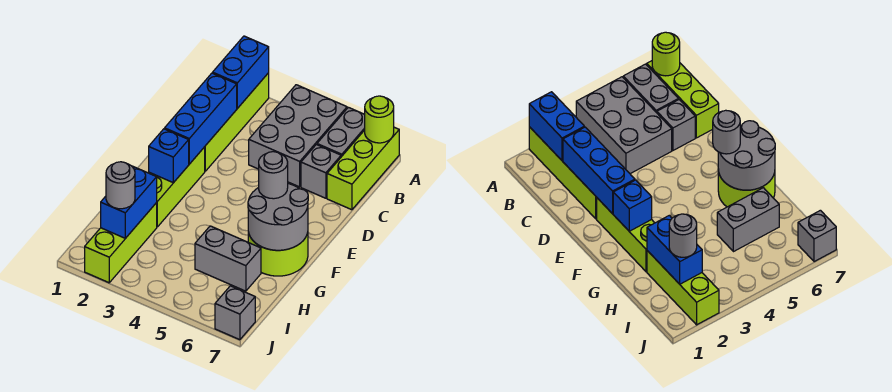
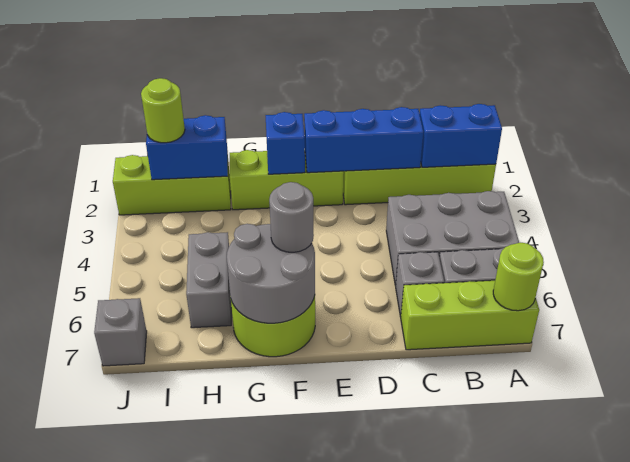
grey round brick I2 level 3 -> lime round brick I2 level 3

